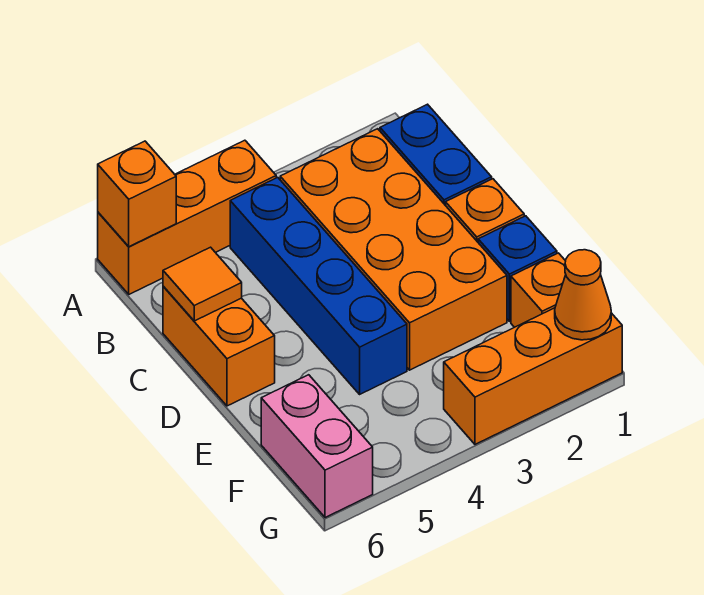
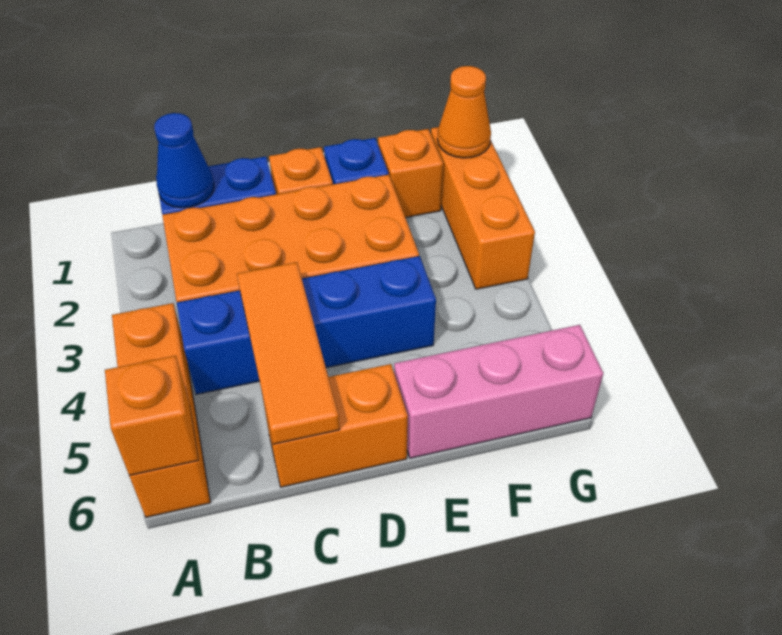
none -> blue cone B1 level 2
orange tile C6 level 2 -> orange tile C4:C6 level 2
pink brick F6:G6 level 1 -> pink brick E6:G6 level 1

